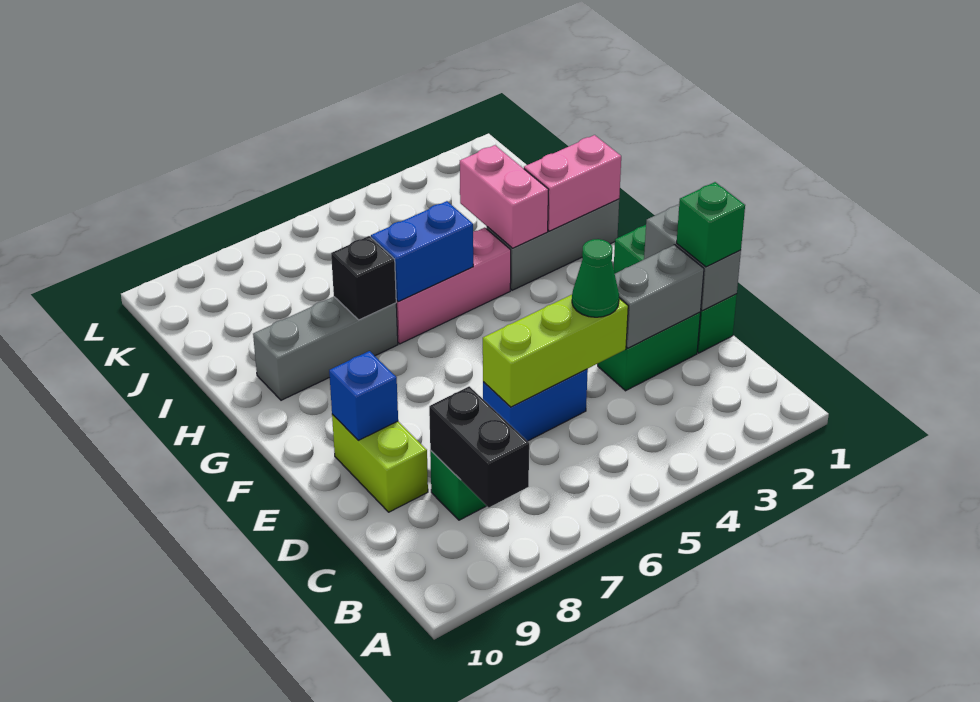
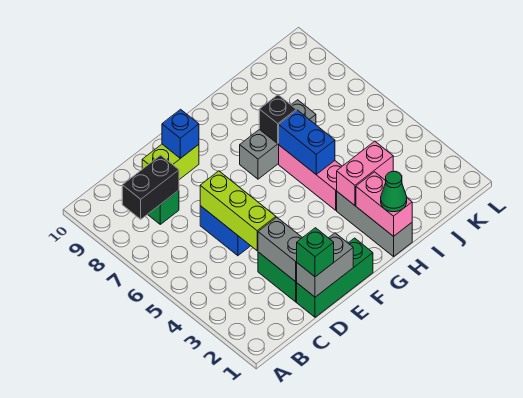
green cone D4 level 3 -> green cone H1 level 3
grey brick H7:H9 level 1 -> grey brick G7:I7 level 1

